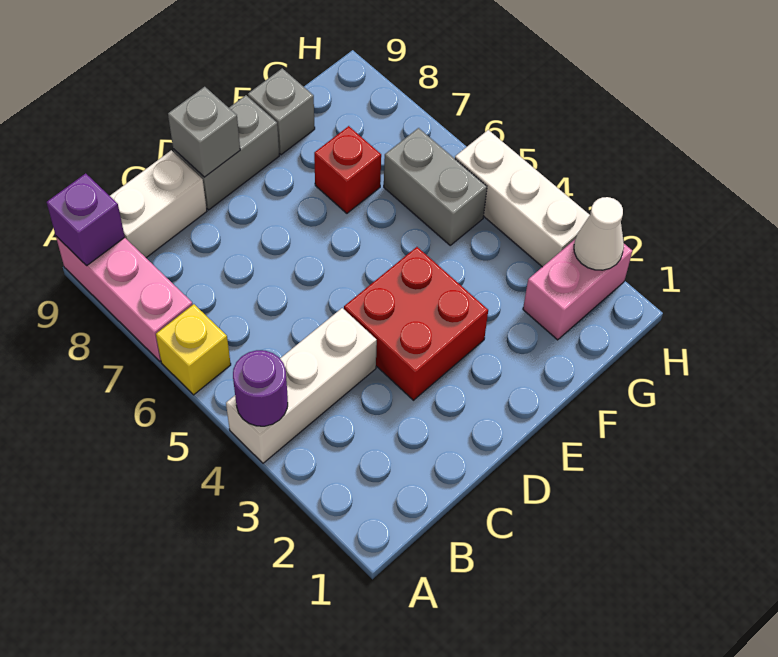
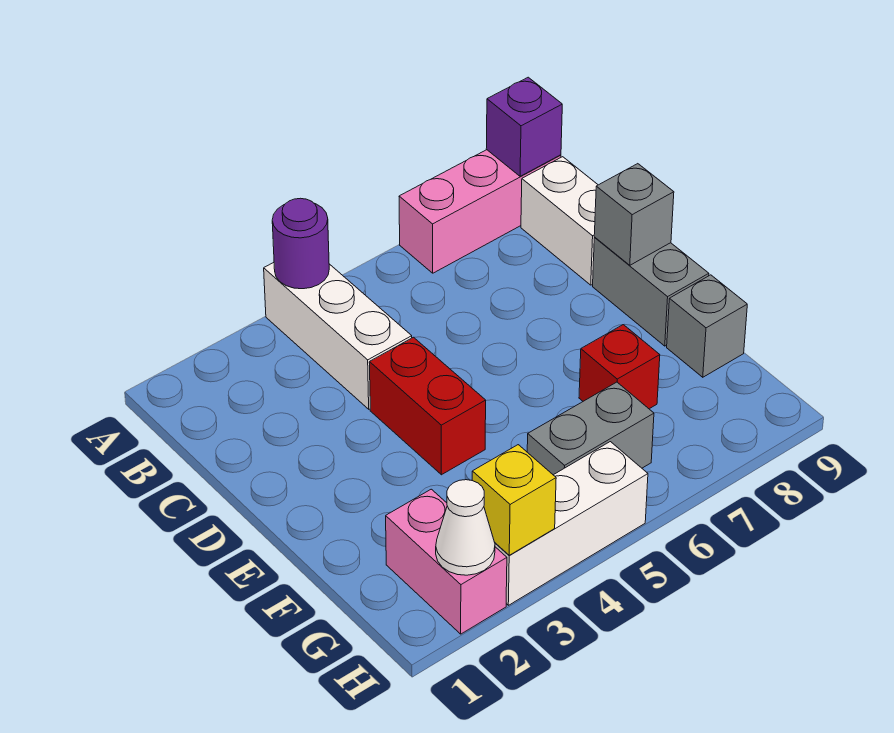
yellow brick A6 level 1 -> yellow brick H3 level 2
red brick D3:E4 level 1 -> red brick D4:E4 level 1

